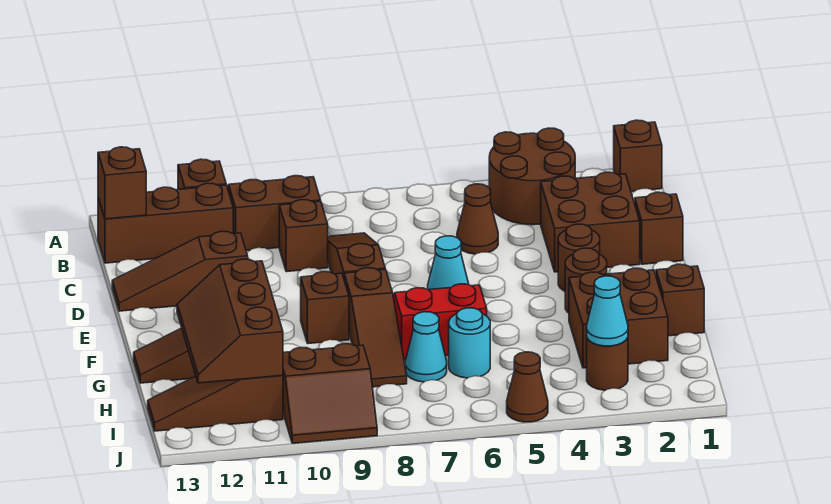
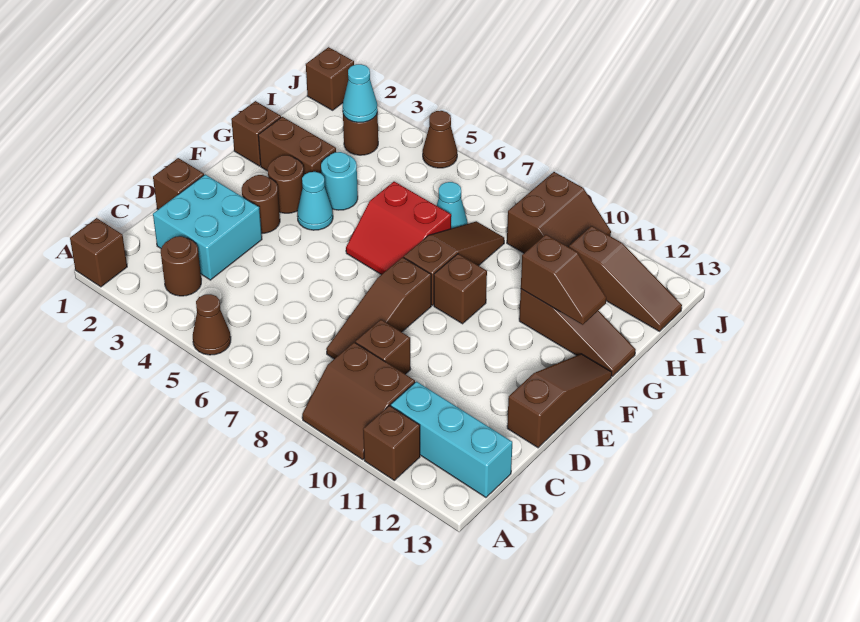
brown round brick A3:B4 level 1 -> brown round brick B3 level 1
brown brick B11:B13 level 1 -> cyan brick B11:B13 level 1
brown brick B13 level 2 -> brown brick J1 level 1
brown brick C2:D3 level 1 -> cyan brick C2:D3 level 1
brown cone C5 level 1 -> brown cone A5 level 1
brown slope D11:D13 level 1 top 11 -> brown slope D13:F13 level 1 top D
cyan cone E6 level 1 -> cyan cone F4 level 1
brown brick G2:H3 level 1 -> brown brick G2:G3 level 1
brown slope G11:I12 level 2 top 11 -> brown slope G11:G12 level 2 top 11
cyan round brick H6 level 1 -> cyan round brick G4 level 1
brown slope I9:J10 level 1 top I -> brown slope I9:J10 level 1 top 9

